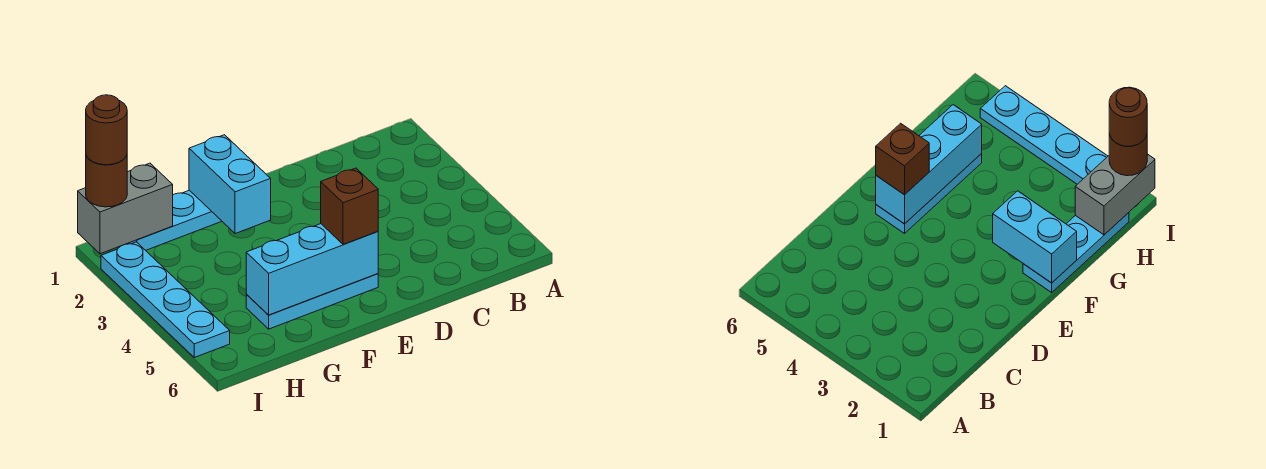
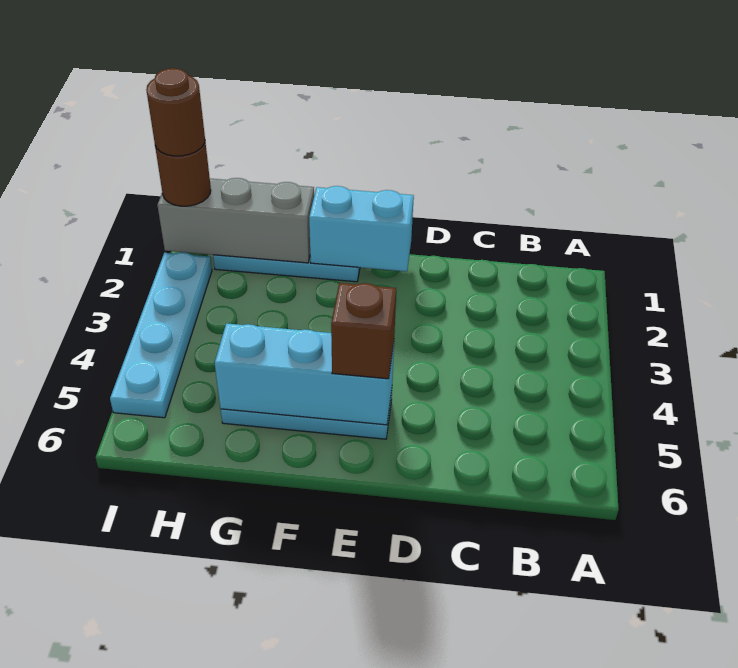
cyan brick F1:F2 level 2 -> cyan brick E1:F1 level 2
grey brick H1:I1 level 2 -> grey brick G1:I1 level 2

